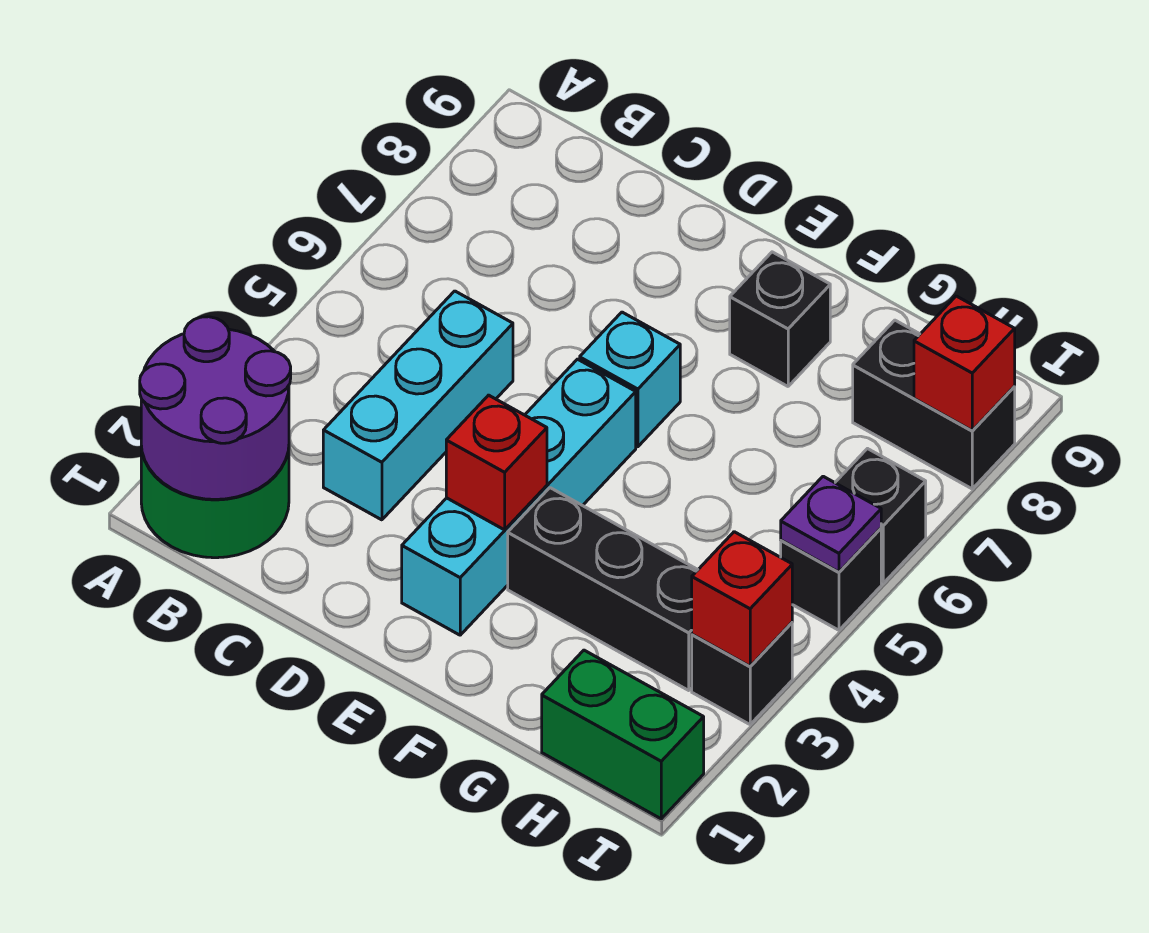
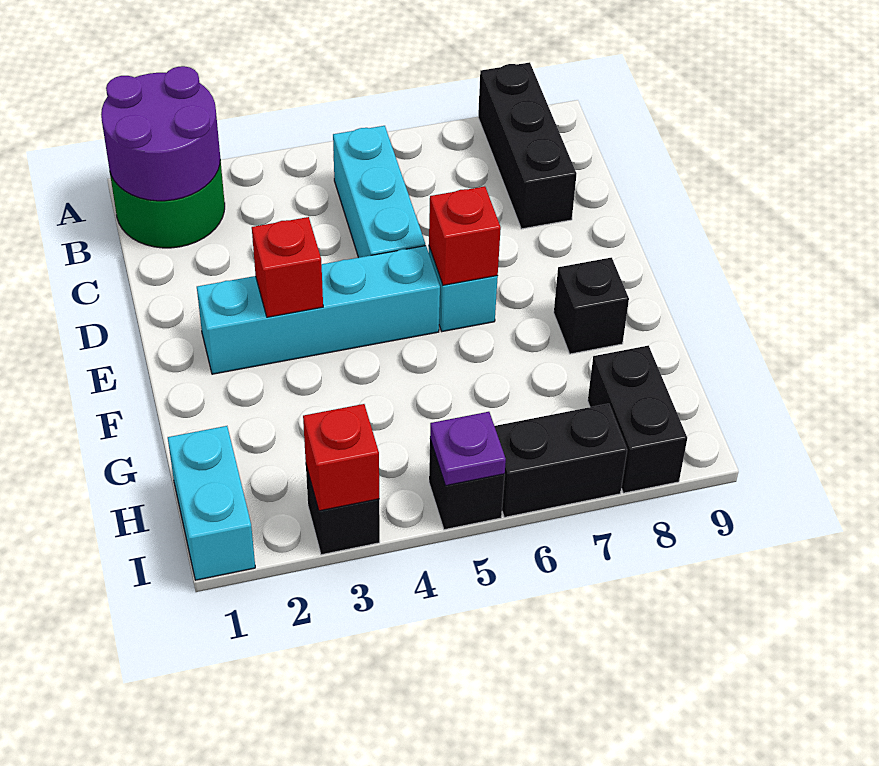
cyan brick C3:C5 level 1 -> cyan brick B5:D5 level 1
black brick F3:H3 level 1 -> black brick A8:C8 level 1
green brick H1:I1 level 1 -> cyan brick H1:I1 level 1
black brick I6 level 1 -> black brick I6:I7 level 1
red brick I8 level 2 -> red brick E6 level 2

